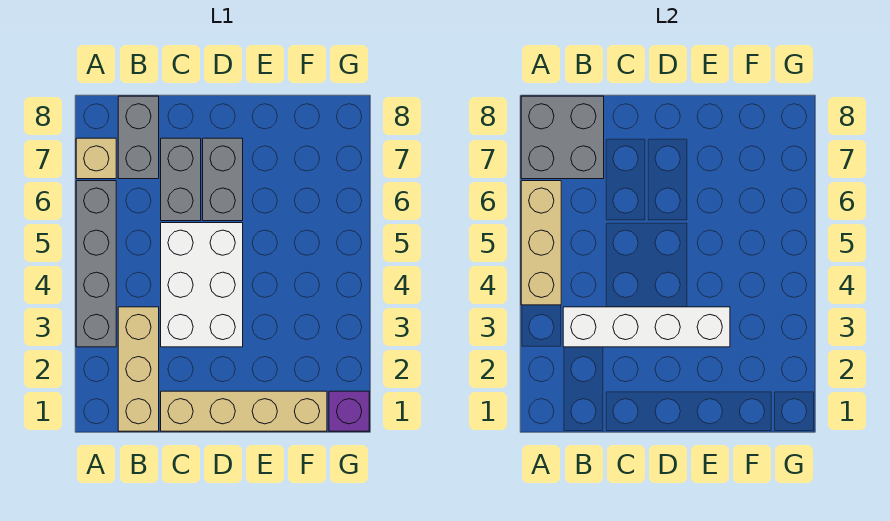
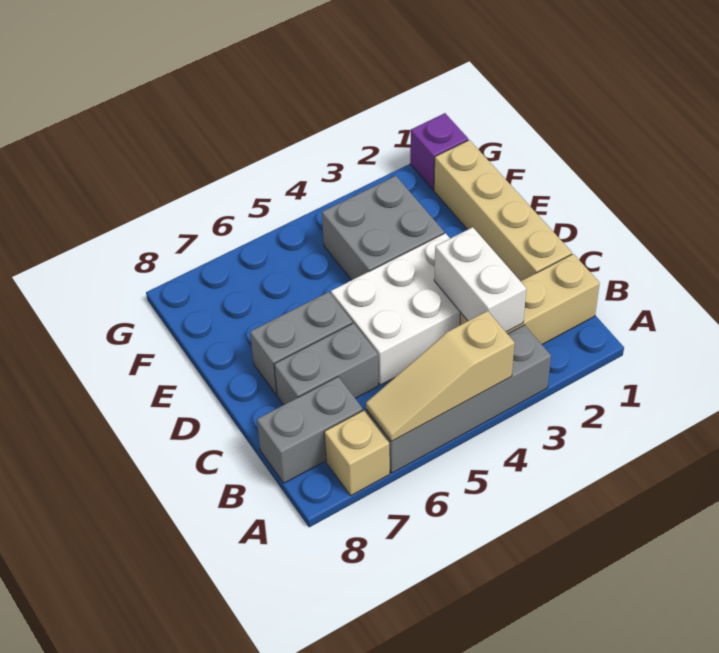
tan brick A4:A6 level 2 -> tan slope A4:A6 level 2 top 4
grey brick A7:B8 level 2 -> grey brick E3:F4 level 1
white brick B3:E3 level 2 -> white brick B3:C3 level 2

